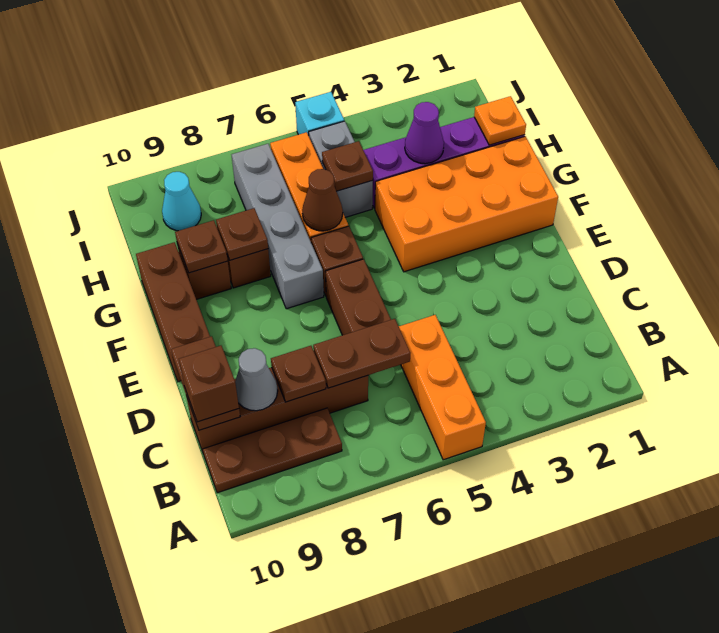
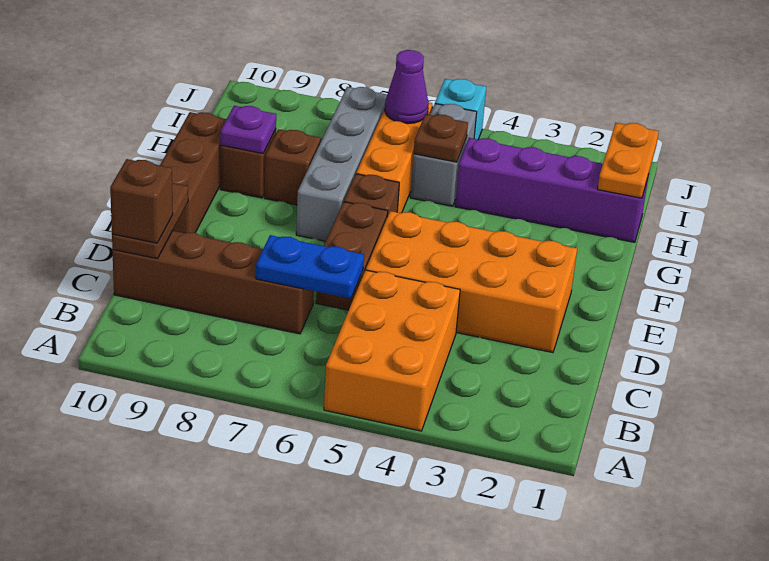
orange brick A5:C5 level 1 -> orange brick A4:C5 level 1
brown plate B8:B10 level 1 -> none
brown plate C6:C7 level 2 -> blue plate C6:C7 level 2
brown plate C8 level 2 -> none
grey cone C9 level 2 -> none
orange brick F1:G4 level 1 -> orange brick D2:E5 level 1
brown cone G6 level 2 -> none
brown plate G8 level 2 -> none
brown plate G9 level 2 -> purple plate G9 level 2
orange plate H1 level 2 -> orange plate H1:I1 level 2
purple cone H3 level 2 -> purple cone I6 level 2
cyan cone I9 level 1 -> none

